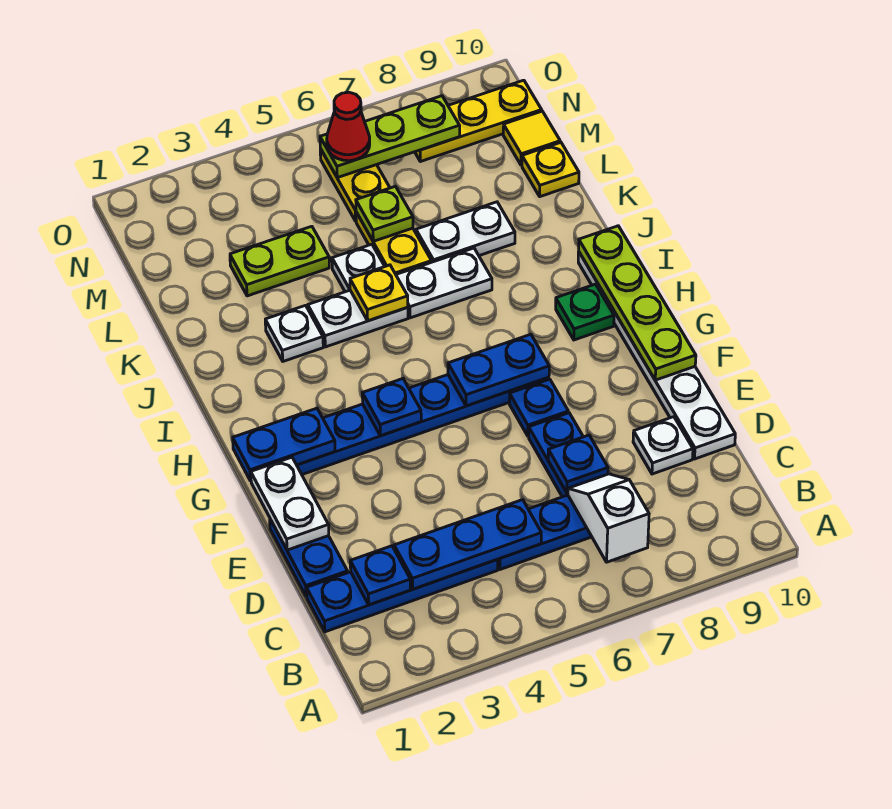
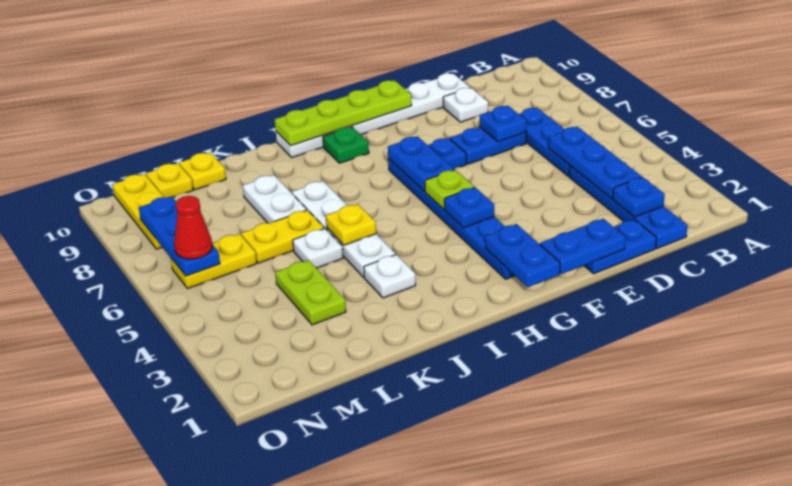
white slope B7:C7 level 2 top B -> none
white plate E1:F1 level 2 -> blue plate E1:F1 level 2
lime plate L6 level 2 -> lime plate G5 level 2
yellow tile M10 level 1 -> yellow plate M10 level 1
lime plate N6:N8 level 2 -> blue plate N6:N8 level 2

